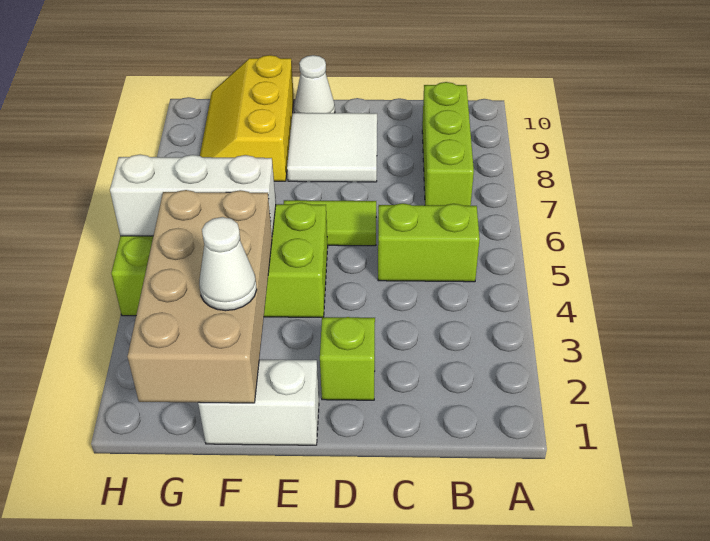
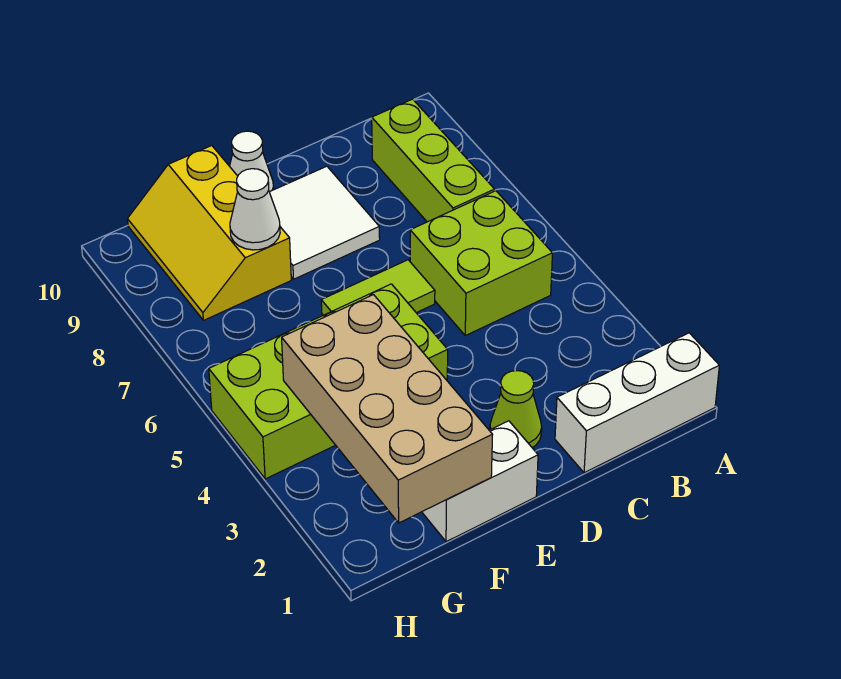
lime brick B5:C5 level 1 -> lime brick B5:C6 level 1
lime brick D2 level 1 -> lime cone D2 level 1
white cone F2 level 3 -> white cone F8 level 2
white brick F5:H5 level 2 -> white brick A1:C1 level 1

